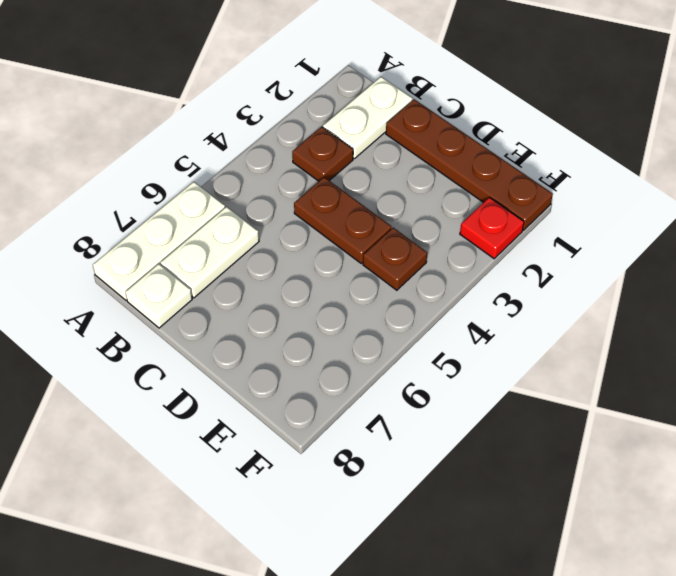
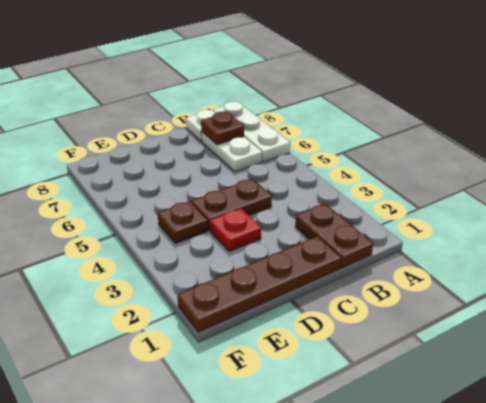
white plate B1:B2 level 1 -> brown plate B1:B2 level 1
brown plate B3 level 1 -> brown plate B7 level 2
red plate F2 level 1 -> red plate D3 level 1

